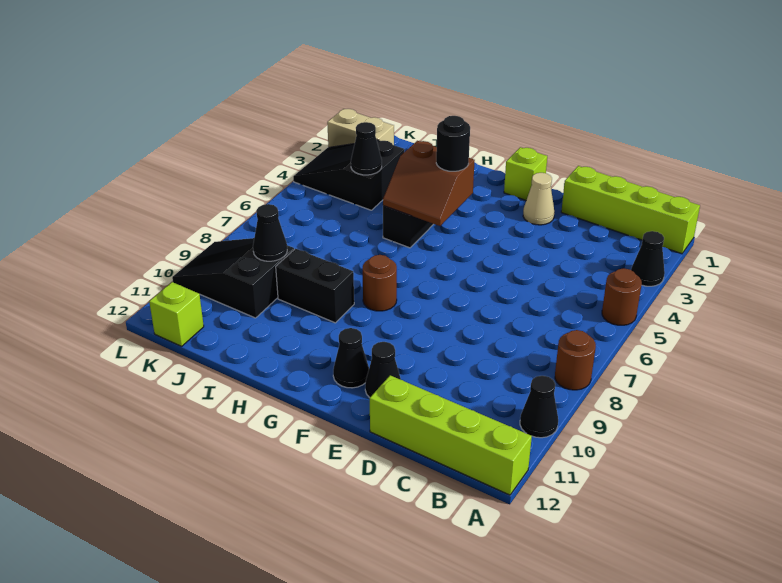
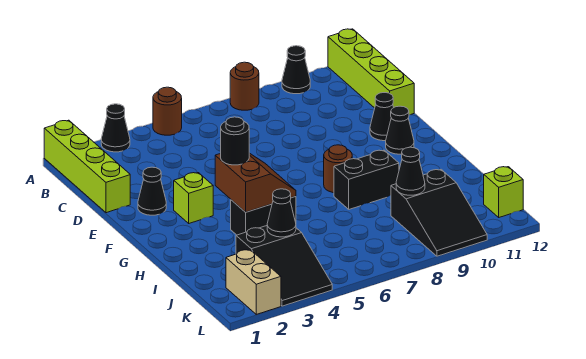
tan cone E2 level 1 -> black cone E2 level 1
lime brick F1 level 1 -> lime brick F3 level 1
black brick H9:I9 level 1 -> black brick H8:H9 level 1

